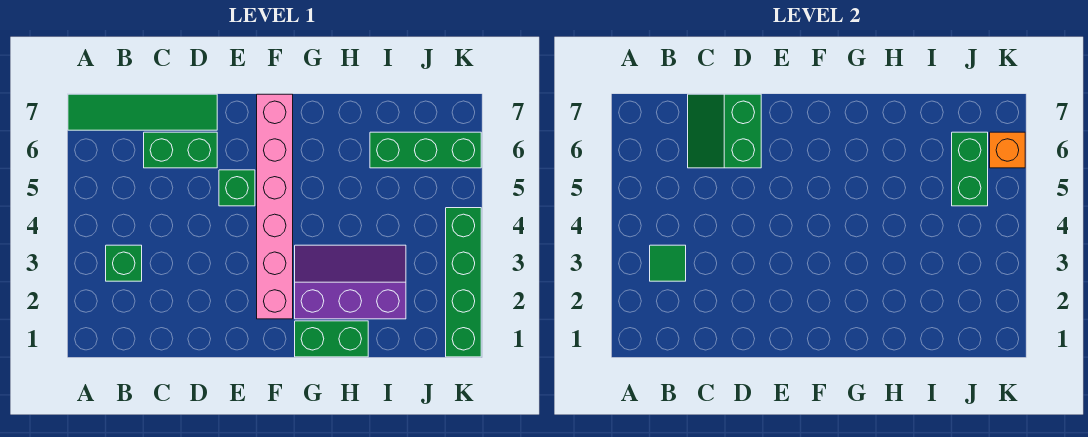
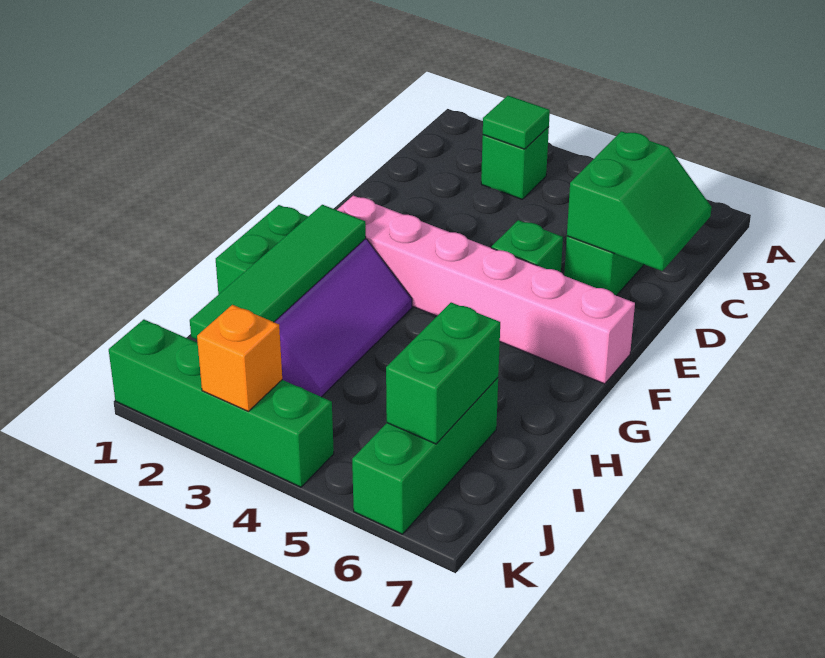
green tile A7:D7 level 1 -> green tile G2:J2 level 2
green slope C6:D7 level 2 top D -> green slope C6:D7 level 2 top 6
green brick J5:J6 level 2 -> green brick I6:J6 level 2
orange brick K6 level 2 -> orange brick K3 level 2

